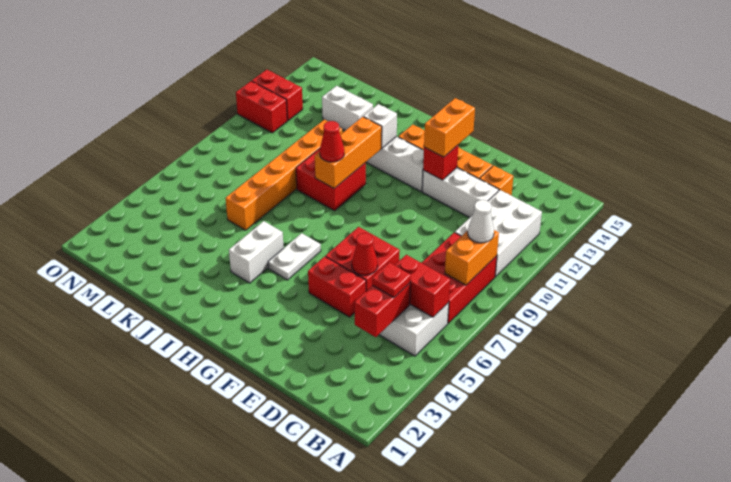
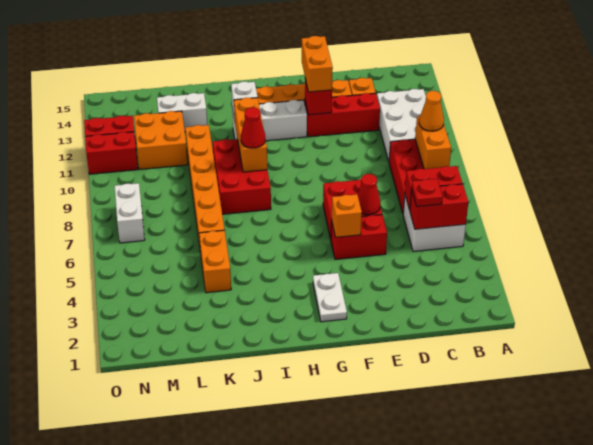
white cone B9 level 3 -> orange cone B9 level 3
red brick C4:C5 level 2 -> red brick B5:C5 level 2
white brick D12:F12 level 1 -> red brick D12:F12 level 1
none -> orange brick F5 level 2
white plate H5:H6 level 1 -> white plate G2:G3 level 1
white brick I4:I5 level 1 -> white brick N7:N8 level 1
red brick I9:J10 level 1 -> red brick I8:J10 level 1
none -> orange brick K4:K5 level 1
none -> orange brick L11:M12 level 1

